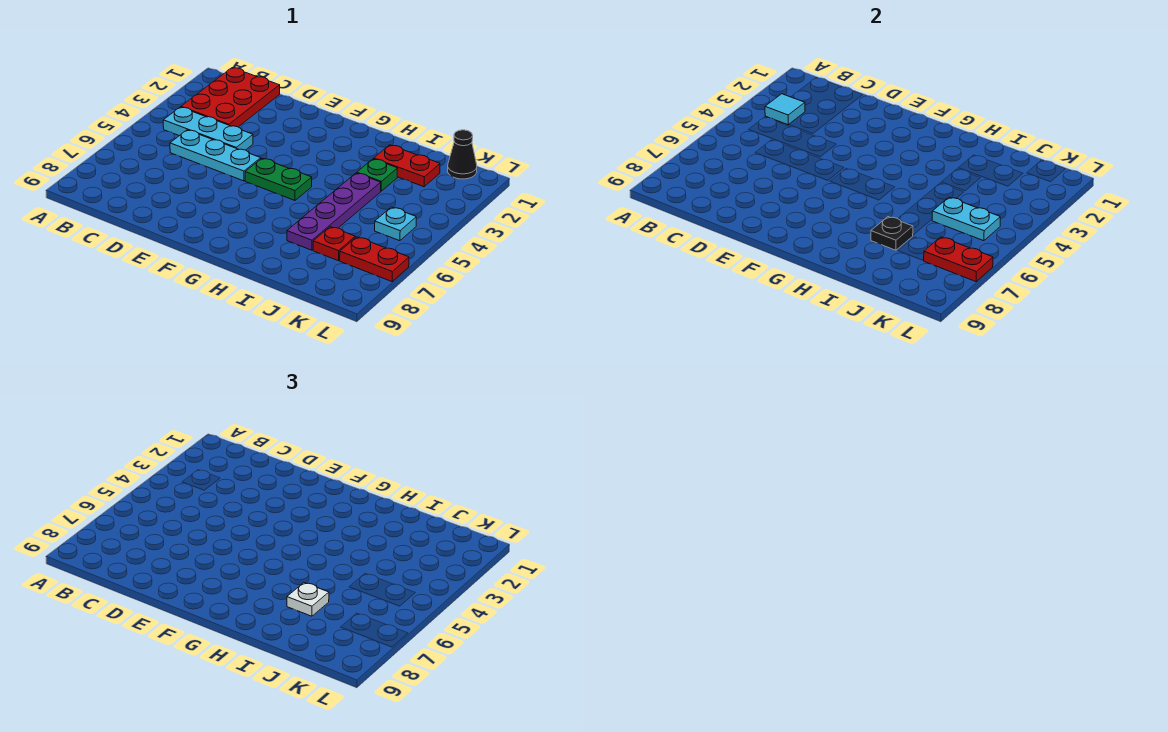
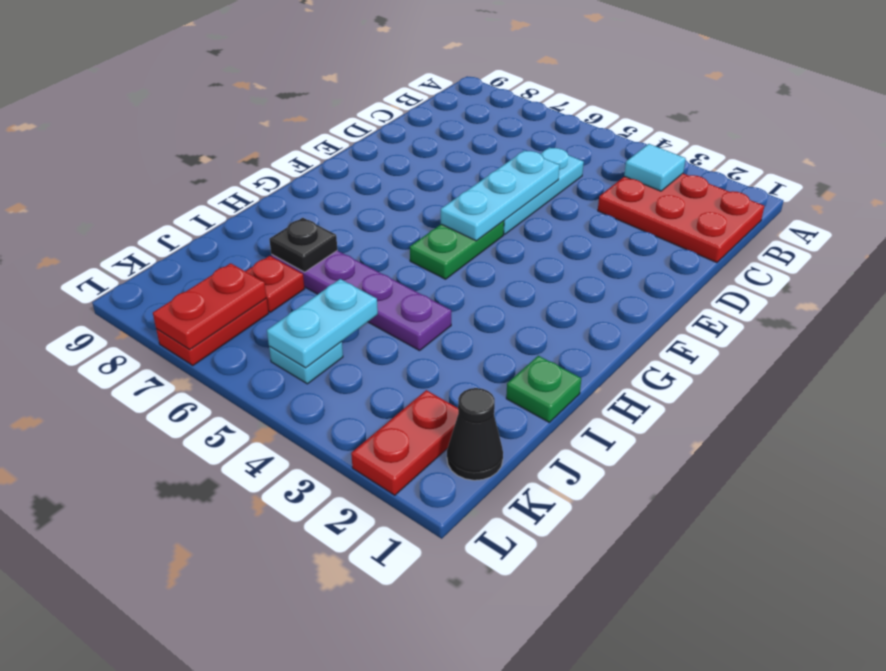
cyan plate B4:D4 level 1 -> cyan plate D5:F5 level 2
red plate I2:J2 level 1 -> red plate K2:L2 level 1
green plate I3 level 1 -> green plate I1 level 1
white plate I7 level 3 -> none

